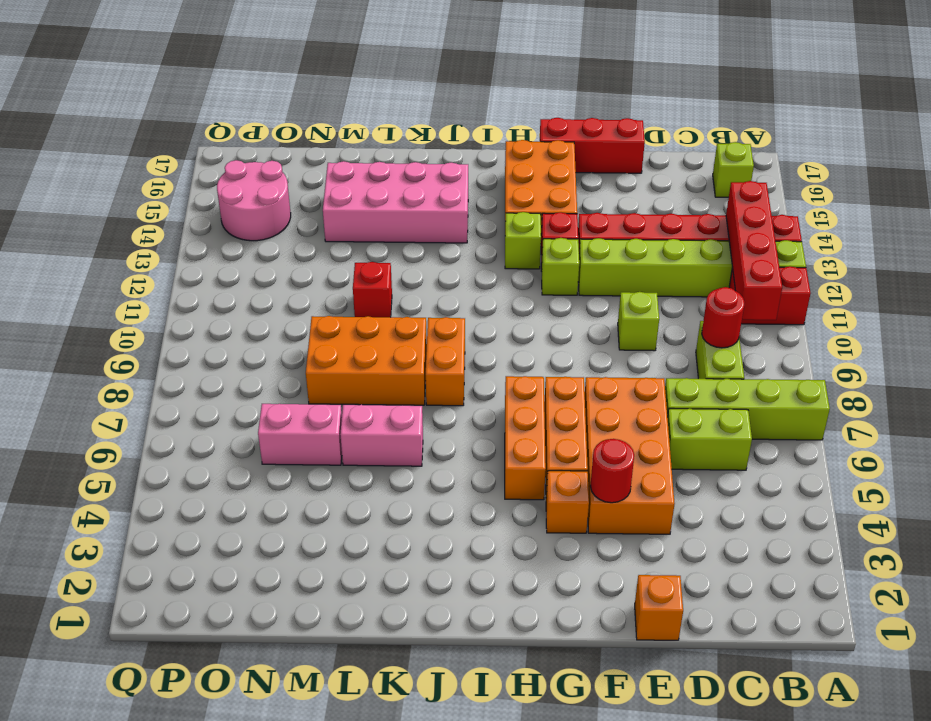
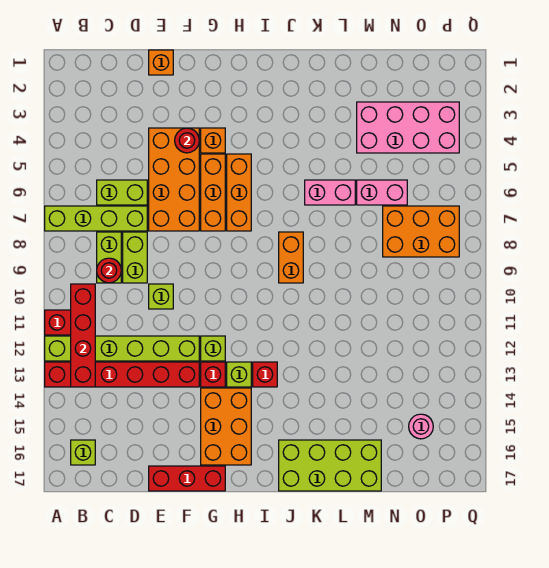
none -> lime brick D8:D9 level 1
pink brick J14:M15 level 1 -> pink brick M3:P4 level 1
none -> lime brick J16:M17 level 1
orange brick K8:M9 level 1 -> orange brick N7:P8 level 1
red brick L11 level 1 -> red brick I13 level 1
pink round brick O14:P15 level 1 -> pink round brick O15 level 1

